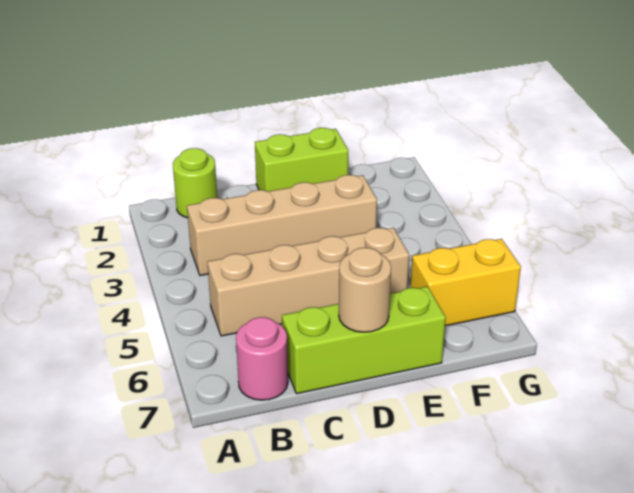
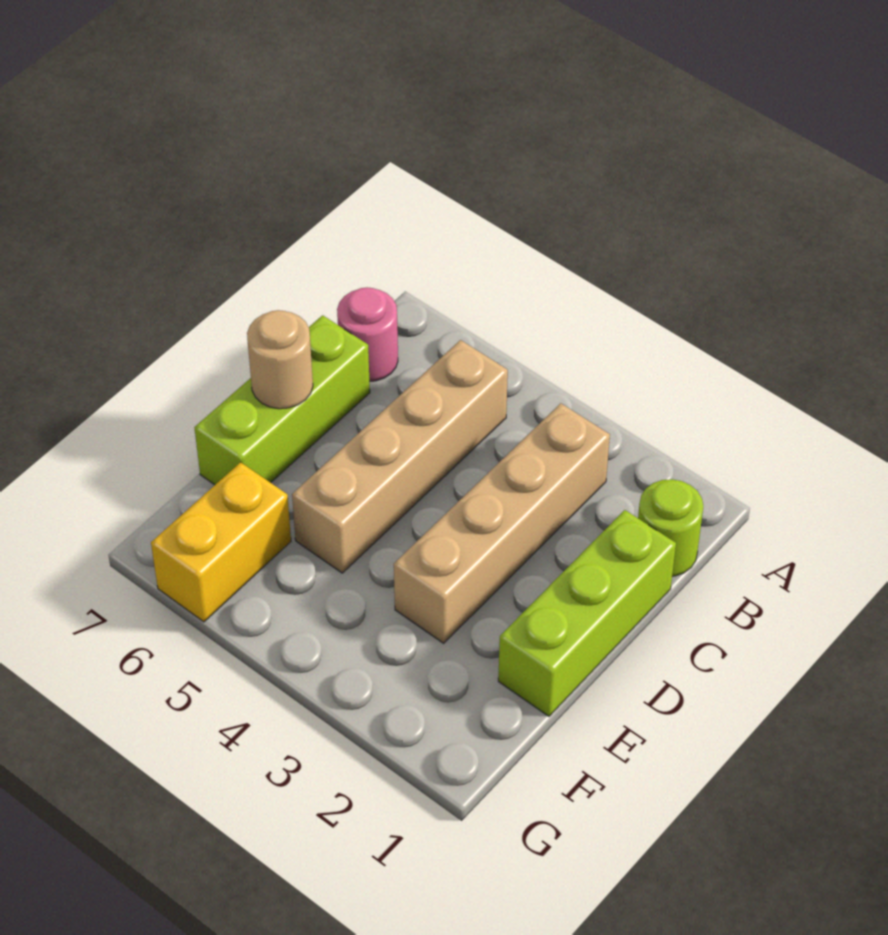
lime brick D1:E1 level 1 -> lime brick C1:E1 level 1

